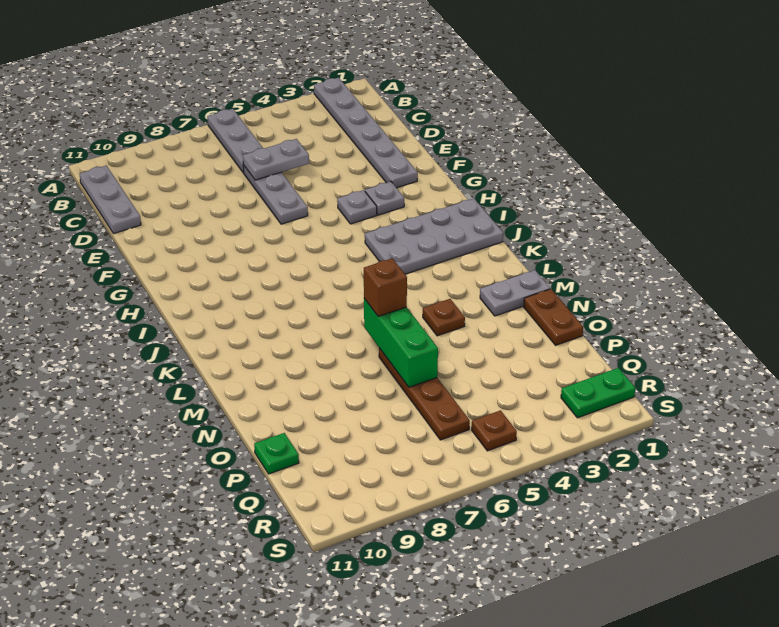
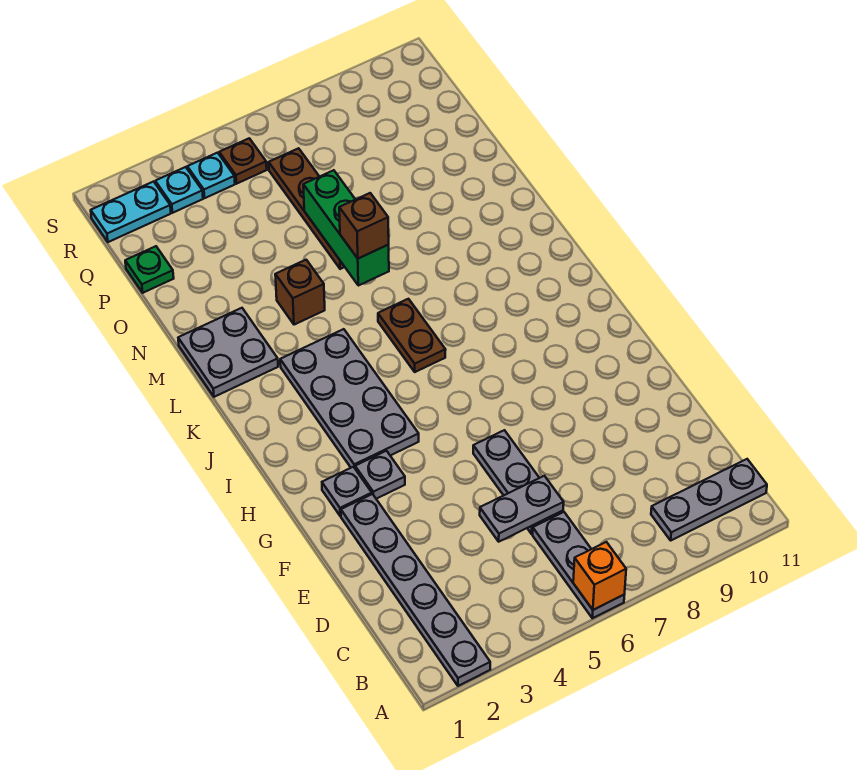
none -> orange brick A6 level 2
grey plate B11:D11 level 1 -> grey plate B9:B11 level 1
grey plate G4 level 1 -> grey plate G2 level 1
grey plate I1:J4 level 1 -> grey plate H3:K4 level 1
grey plate M1:M2 level 1 -> grey plate L1:M2 level 1
brown plate M4 level 1 -> brown brick M4 level 1
brown plate N1:O1 level 1 -> brown plate J6:K6 level 1
green plate P11 level 1 -> green plate P1 level 1
green plate R1:R2 level 1 -> cyan plate R1:R2 level 1
none -> cyan plate R3 level 1
none -> cyan plate R4 level 1

